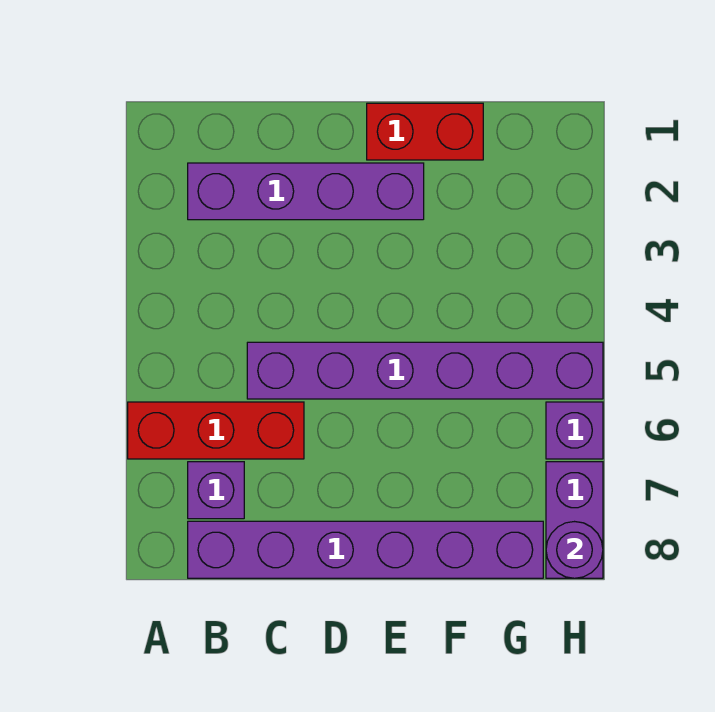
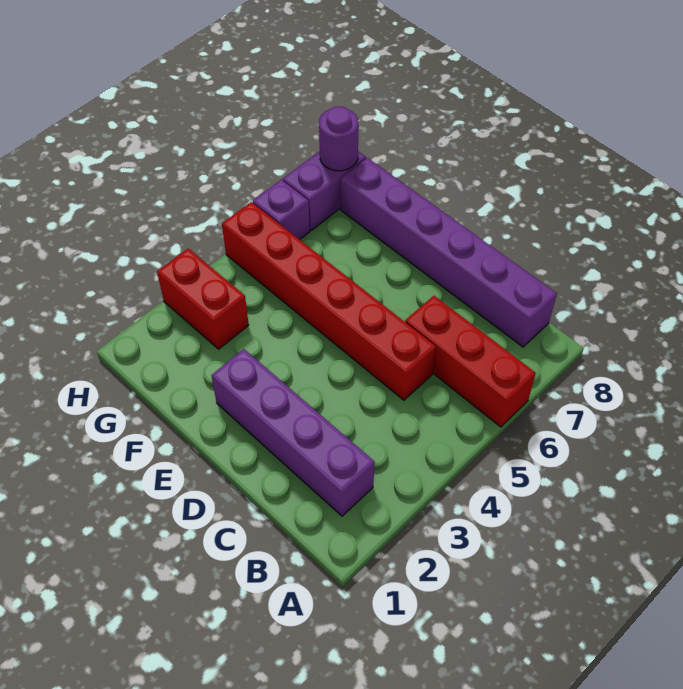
purple brick B7 level 1 -> none
purple brick C5:H5 level 1 -> red brick C5:H5 level 1
red brick E1:F1 level 1 -> red brick G3:H3 level 1

